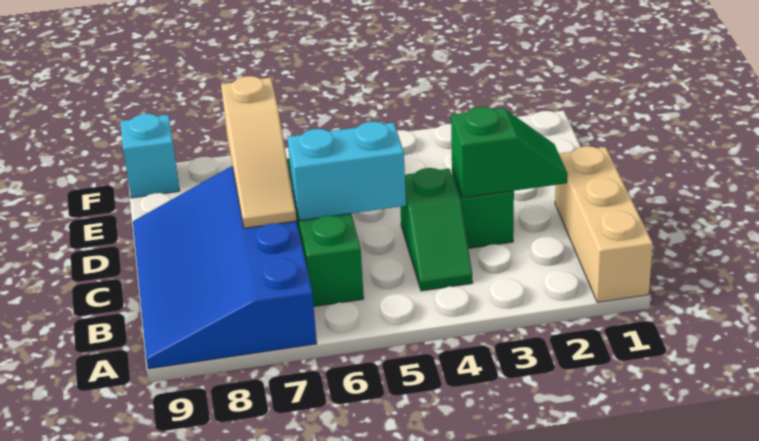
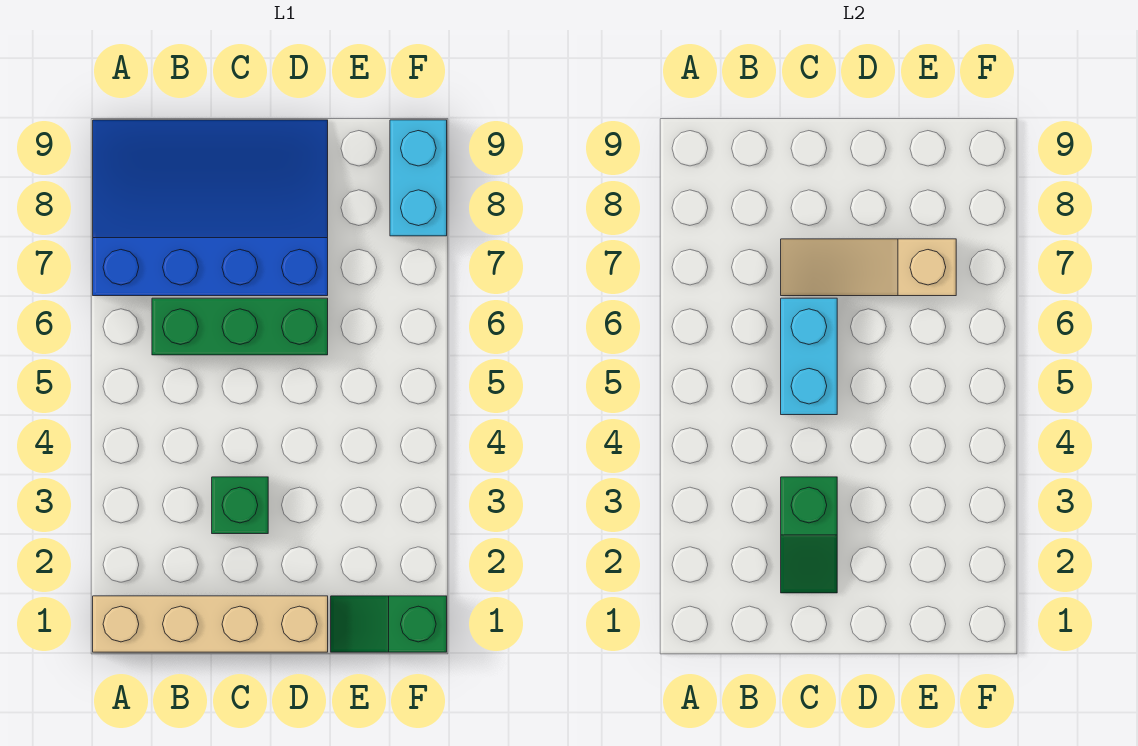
tan brick A1:C1 level 1 -> tan brick A1:D1 level 1
green slope B4:C4 level 1 top C -> green slope E1:F1 level 1 top F
cyan brick F9 level 1 -> cyan brick F8:F9 level 1

